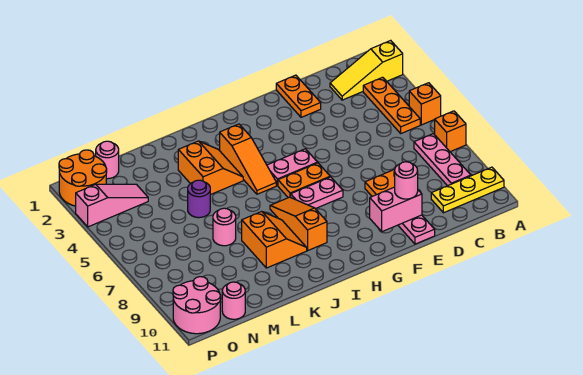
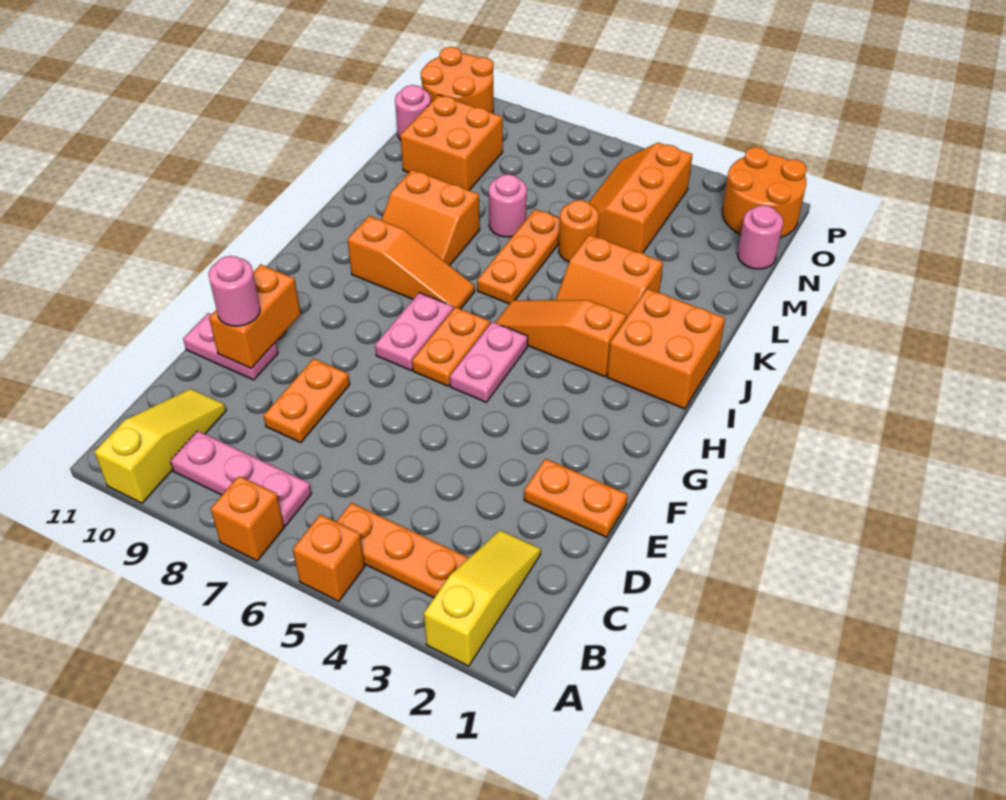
yellow plate A10:C10 level 1 -> yellow slope A10:C10 level 1 top A
pink brick E10:F10 level 2 -> orange brick E10:F10 level 2
none -> orange brick I1:J2 level 1
none -> orange plate J6:L6 level 1
purple round brick L5 level 1 -> orange round brick L5 level 1
none -> orange slope M4:O5 level 1 top 4
none -> orange brick M9:N10 level 1
pink slope N3:P3 level 1 top P -> none
pink round brick O10:P11 level 1 -> orange round brick O10:P11 level 1

